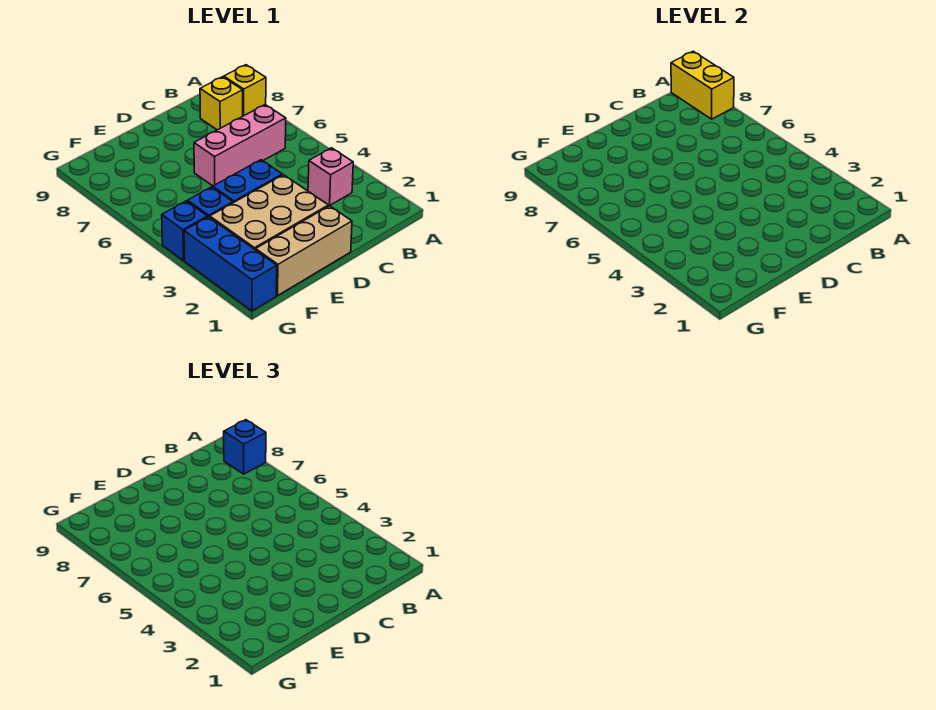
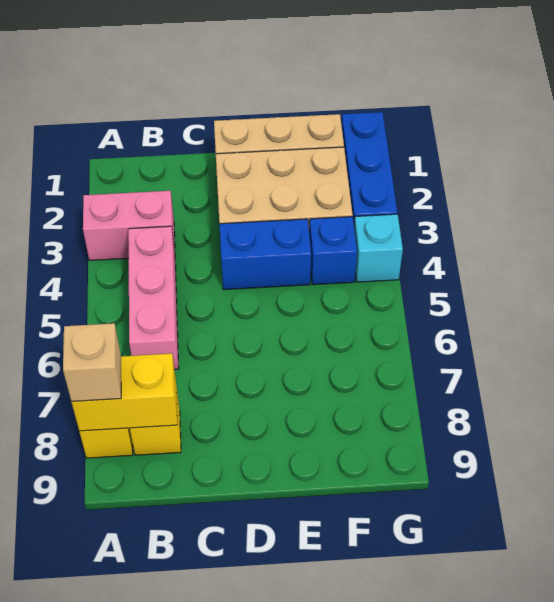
yellow brick A8:A9 level 2 -> yellow brick A8:B8 level 2
blue brick A8 level 3 -> tan brick A8 level 3
pink brick B3 level 1 -> pink brick A3:B3 level 1
pink brick B6:D6 level 1 -> pink brick B4:B6 level 1
blue brick G4 level 1 -> cyan brick G4 level 1

